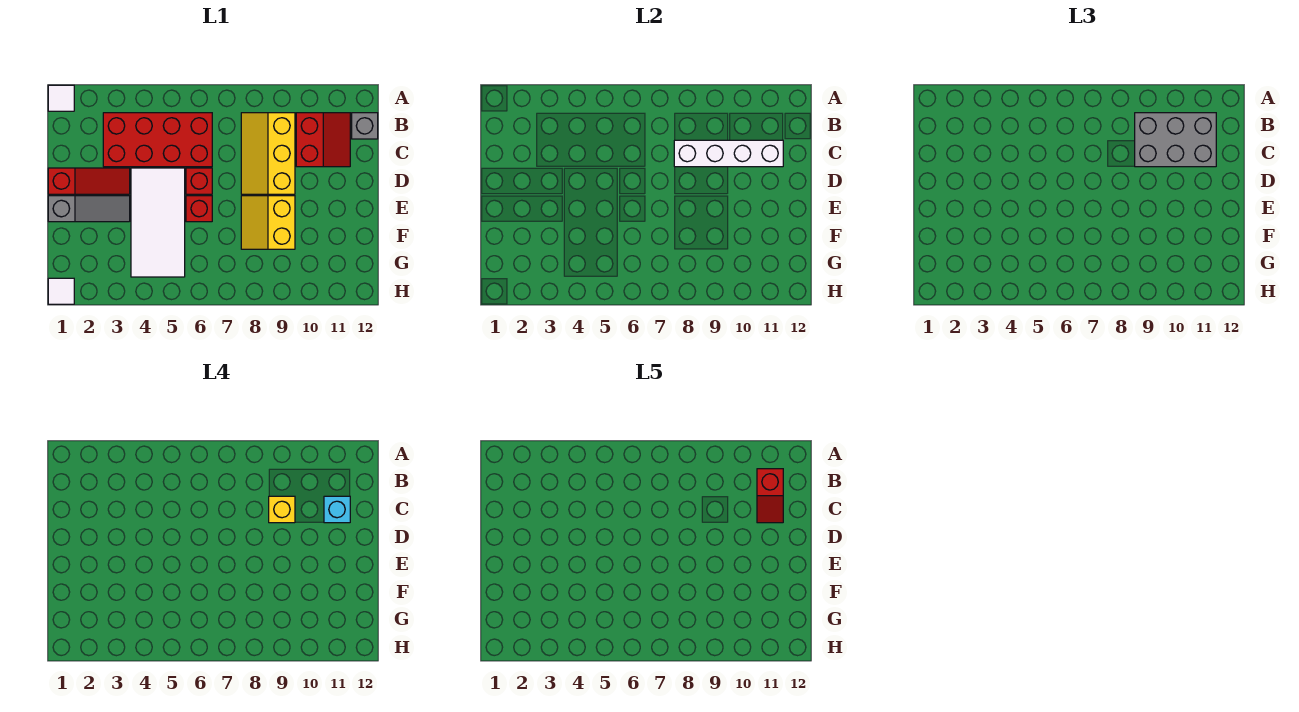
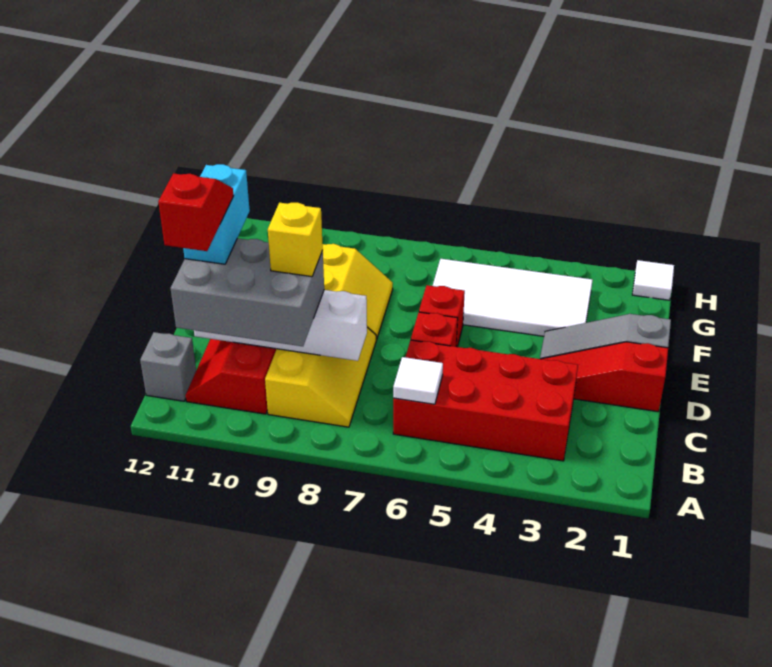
white tile A1 level 1 -> white tile B6 level 2
cyan brick C11 level 4 -> cyan brick C11:D11 level 4
white tile D4:G5 level 1 -> white tile F3:G6 level 1

